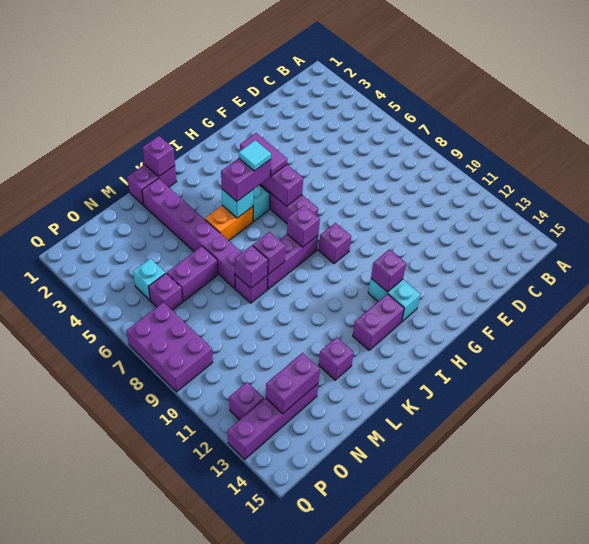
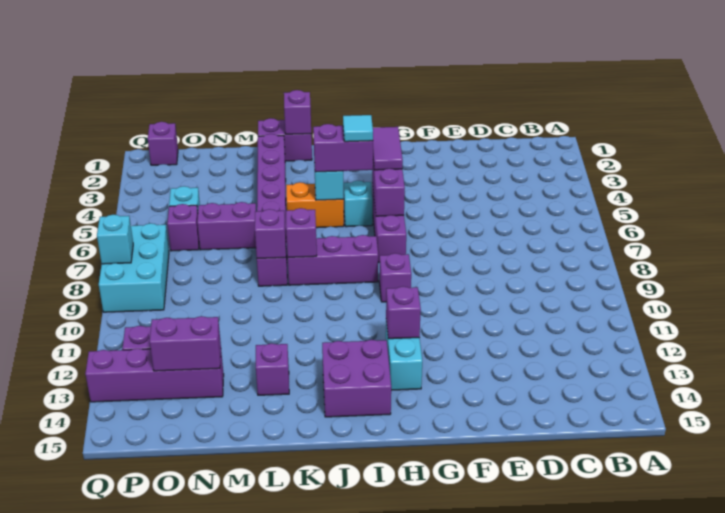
purple brick I8 level 2 -> purple brick P1 level 1
purple brick I13:J13 level 1 -> purple brick I13:J14 level 1
purple brick P7:Q9 level 1 -> cyan brick P7:Q9 level 1
none -> cyan brick Q8 level 2

